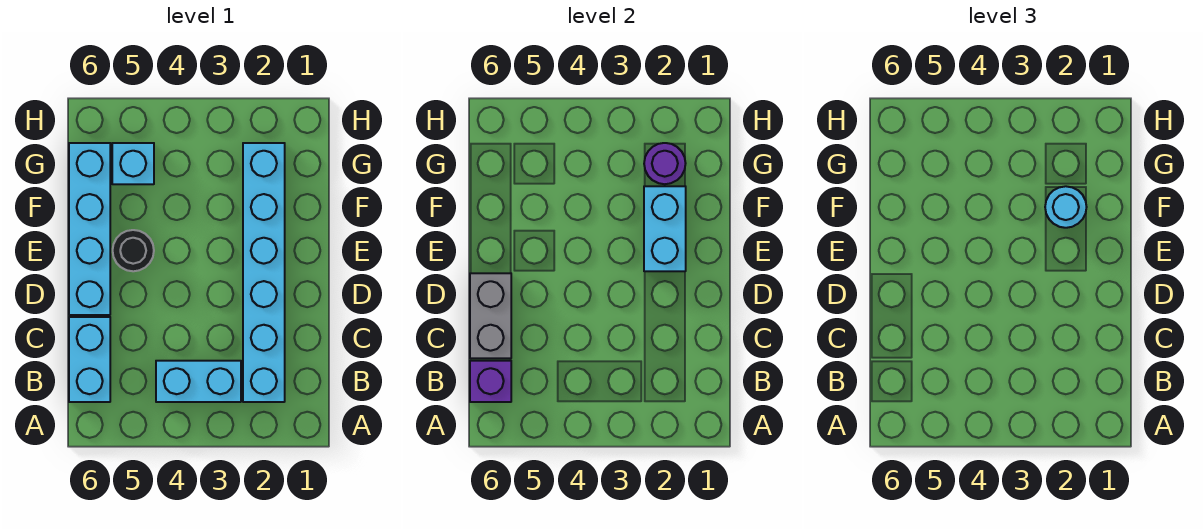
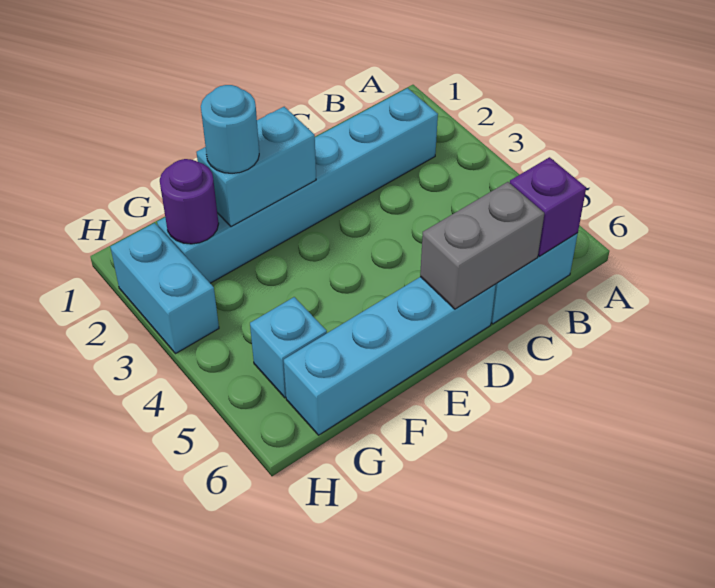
cyan brick B3:B4 level 1 -> cyan brick H2:H3 level 1
black round brick E5 level 1 -> none

